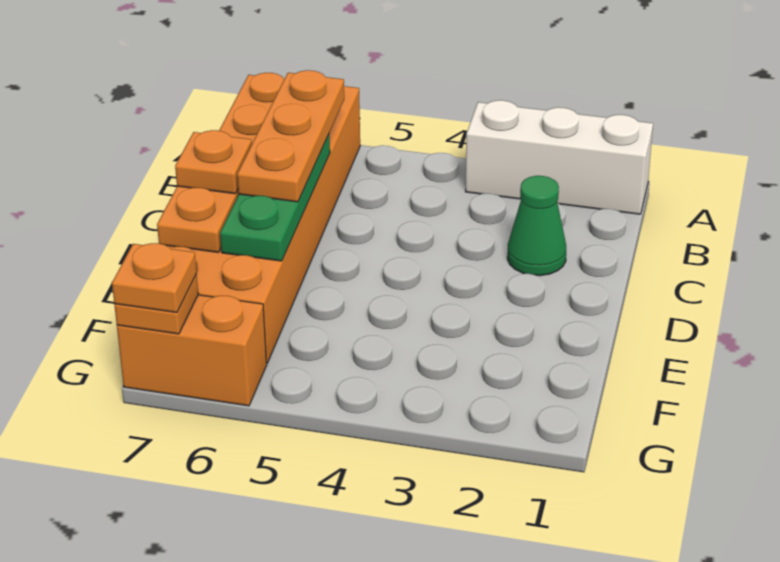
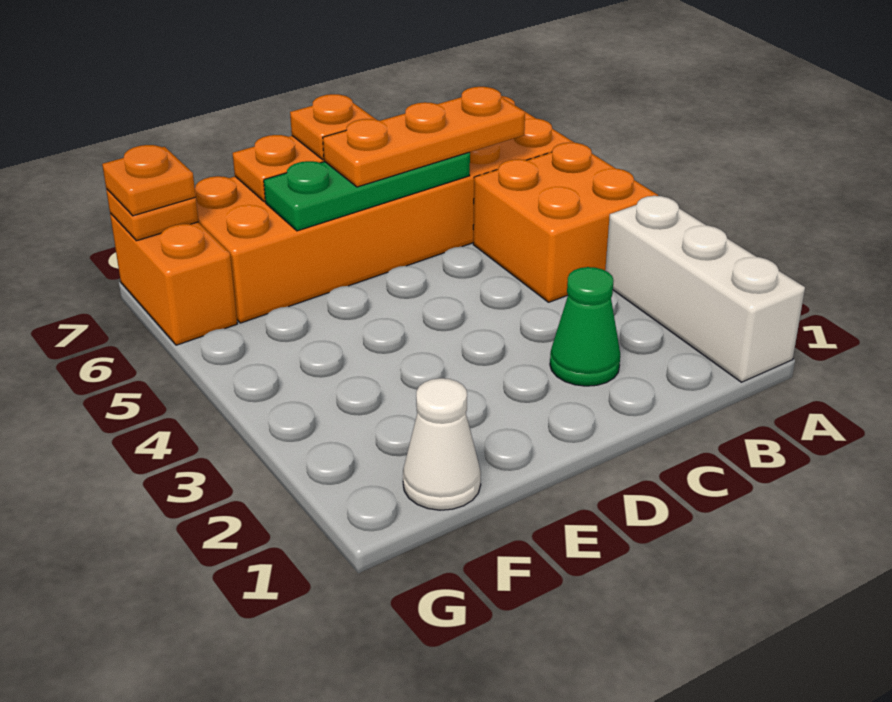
none -> orange brick A4:B5 level 1
none -> white cone F1 level 1

